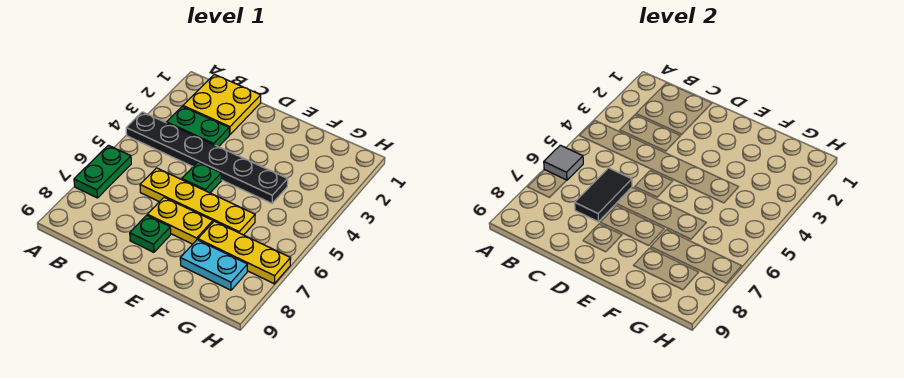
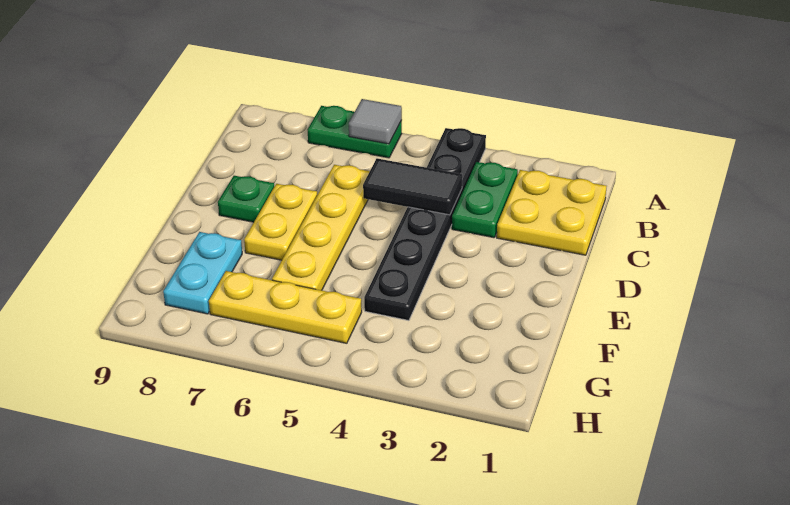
black tile C6:C7 level 2 -> black tile C4:C5 level 2
green plate D5 level 1 -> none
yellow plate F7:H7 level 1 -> yellow plate G5:G7 level 1

